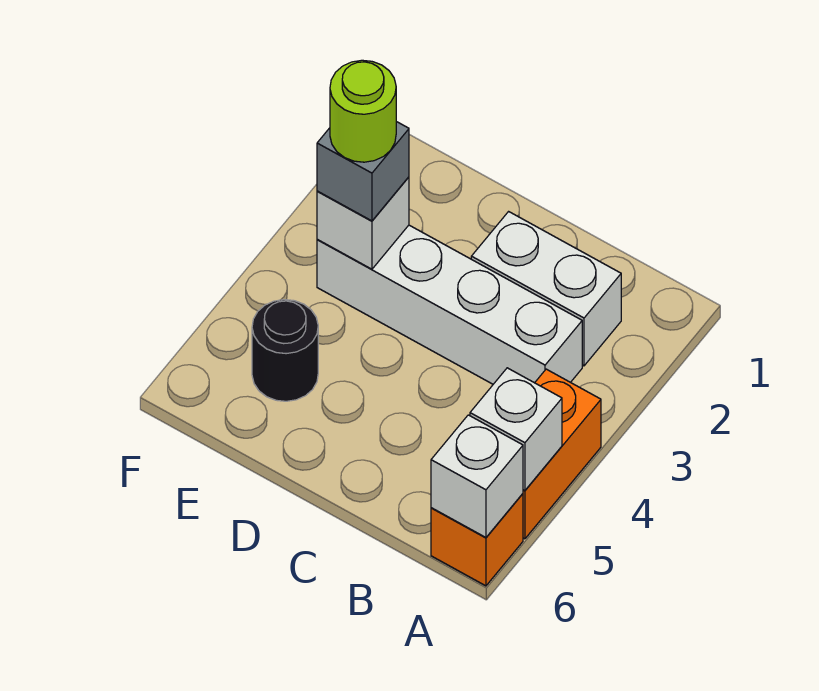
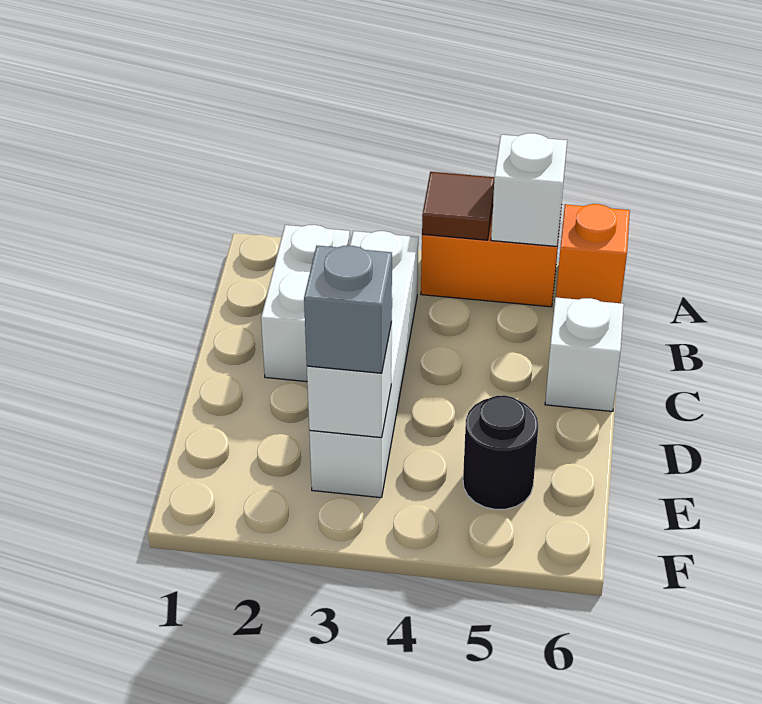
none -> brown tile A4 level 2
white brick A6 level 2 -> white brick C6 level 1
lime round brick E3 level 4 -> none

